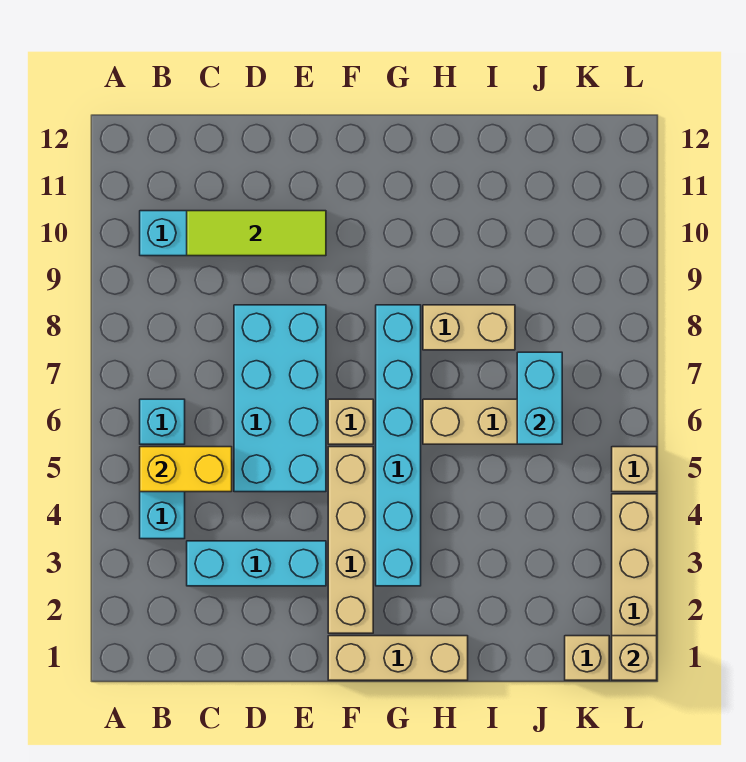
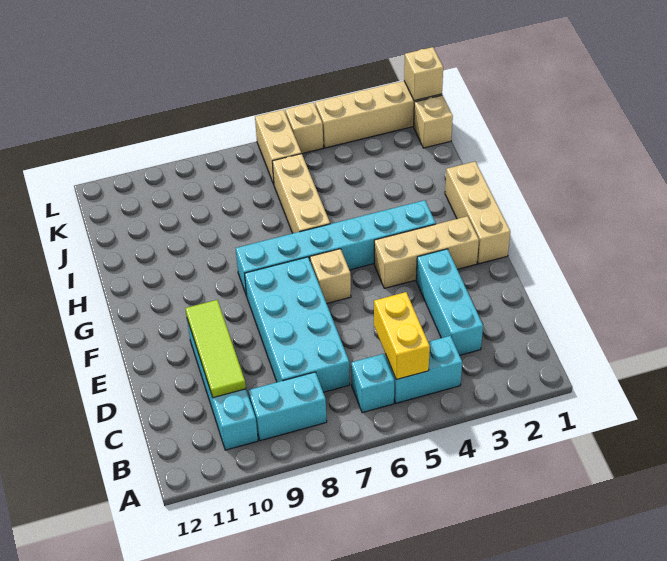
cyan brick D5:E8 level 1 -> cyan brick C7:F8 level 1
tan brick F2:F5 level 1 -> tan brick F2:F4 level 1
tan brick H8:I8 level 1 -> tan brick K6:L6 level 1
cyan brick J6:J7 level 2 -> cyan brick B8:B9 level 1

